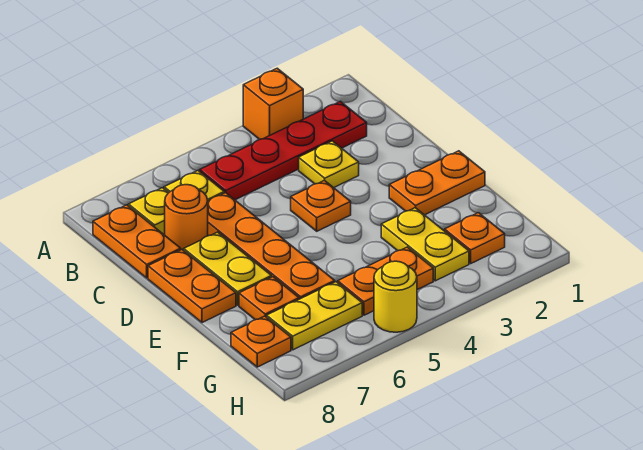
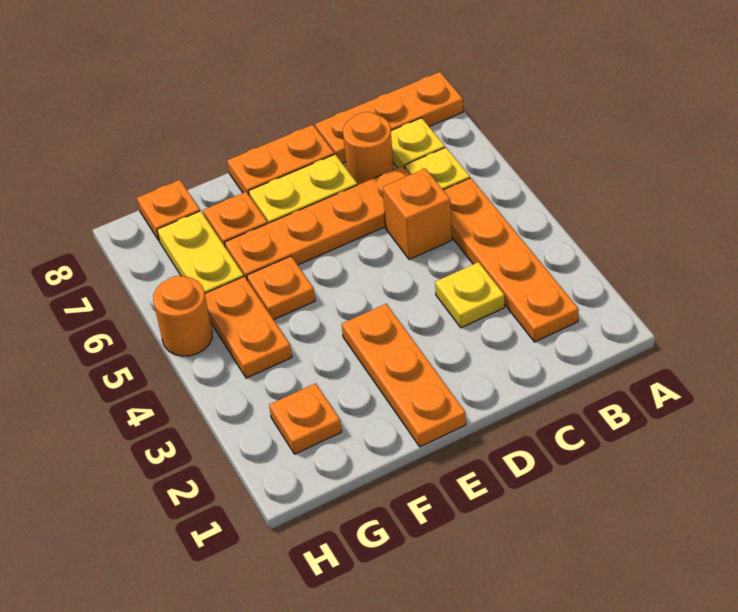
orange brick A3 level 1 -> orange brick C5 level 1
red plate B2:B5 level 1 -> orange plate B2:B5 level 1
orange plate B8:C8 level 1 -> orange plate A8:C8 level 1
orange plate D4 level 1 -> orange plate F5 level 1
orange plate E1:E2 level 1 -> orange plate E1:E3 level 1
yellow plate F3:G3 level 1 -> none
yellow round brick H5 level 1 -> orange round brick H5 level 1

